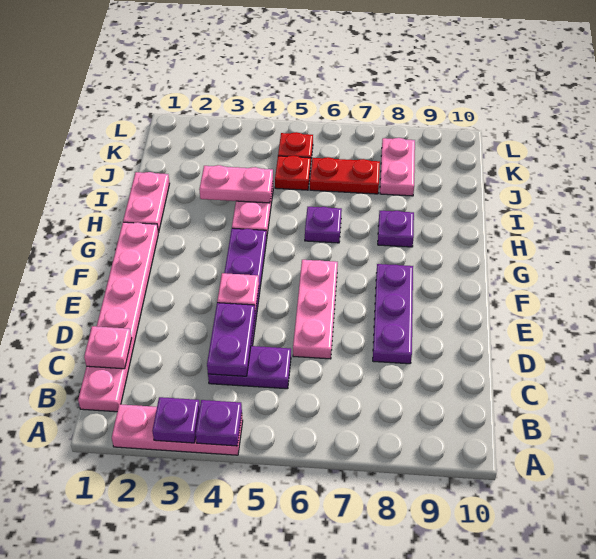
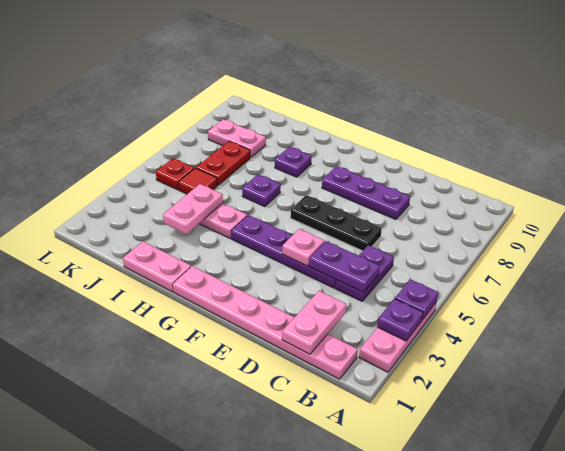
pink plate C1 level 2 -> pink plate C1:C2 level 2
pink plate D6:F6 level 1 -> black plate D6:F6 level 1
red plate J5 level 1 -> red tile J5 level 1

